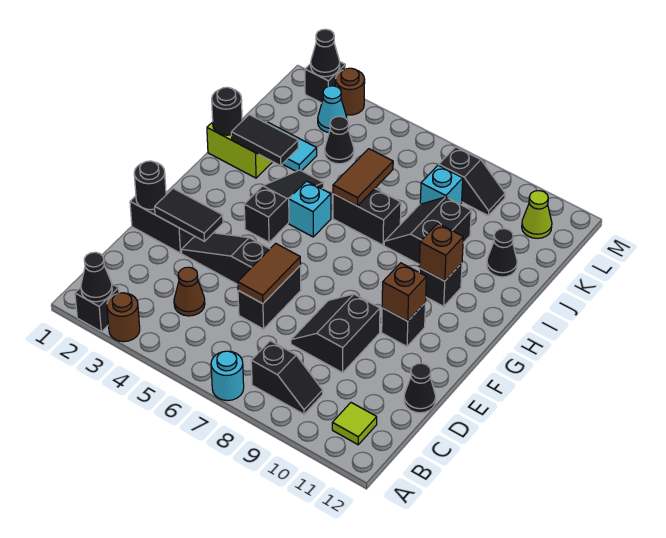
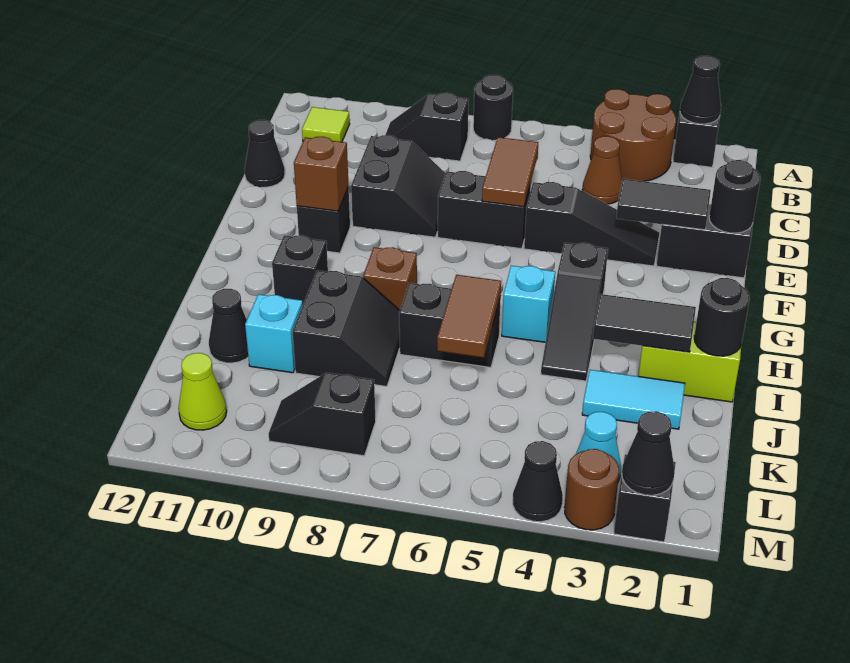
brown round brick A3 level 1 -> brown round brick A3:B4 level 1
cyan round brick A7 level 1 -> black round brick A7 level 1
black brick D6:E6 level 1 -> black brick E6:E7 level 1
brown brick H10 level 2 -> brown brick H8 level 1
black cone K4 level 1 -> black cone M4 level 1
cyan brick K8 level 1 -> cyan brick J10 level 1

